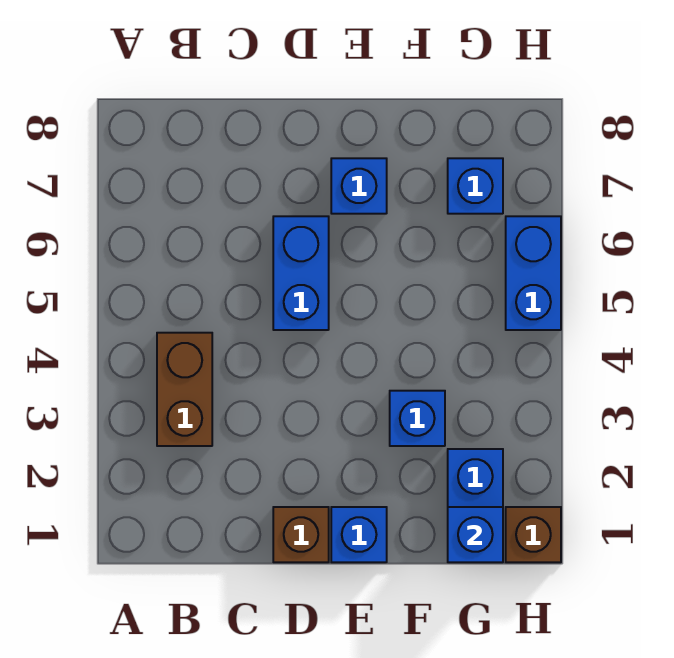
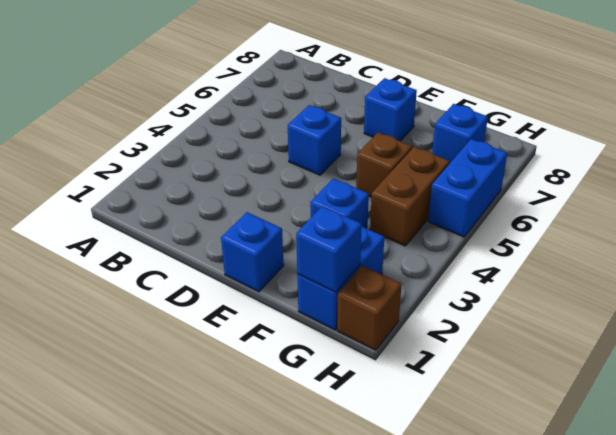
brown brick B3:B4 level 1 -> brown brick G4:G5 level 1
brown brick D1 level 1 -> brown brick F5 level 1
blue brick D5:D6 level 1 -> blue brick D5 level 1

